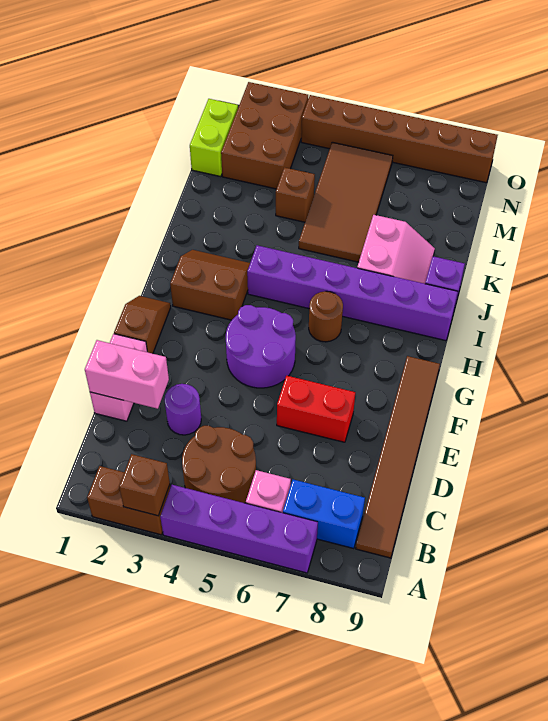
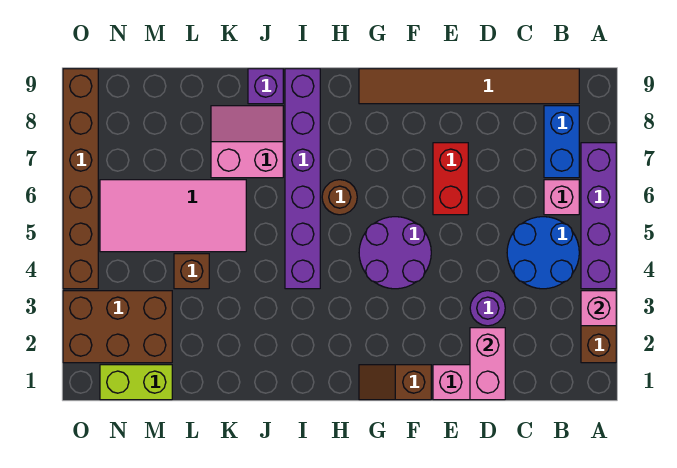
brown brick A3 level 2 -> pink brick A3 level 2
brown round brick B4:C5 level 1 -> blue round brick B4:C5 level 1
brown slope H2:I3 level 1 top H -> none
brown tile K5:N6 level 1 -> pink tile K5:N6 level 1

